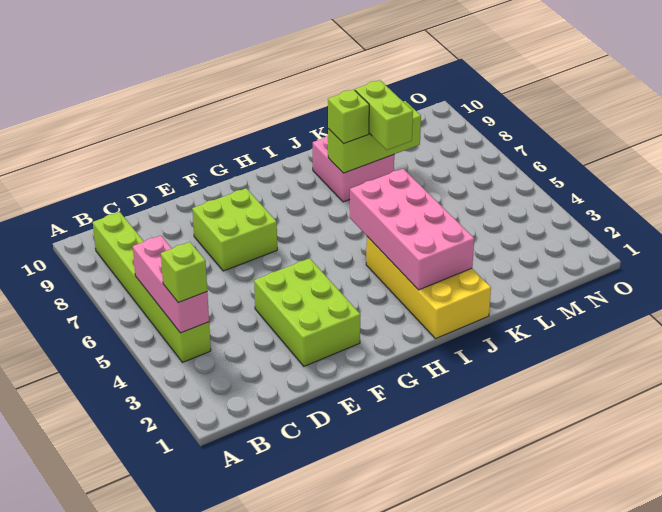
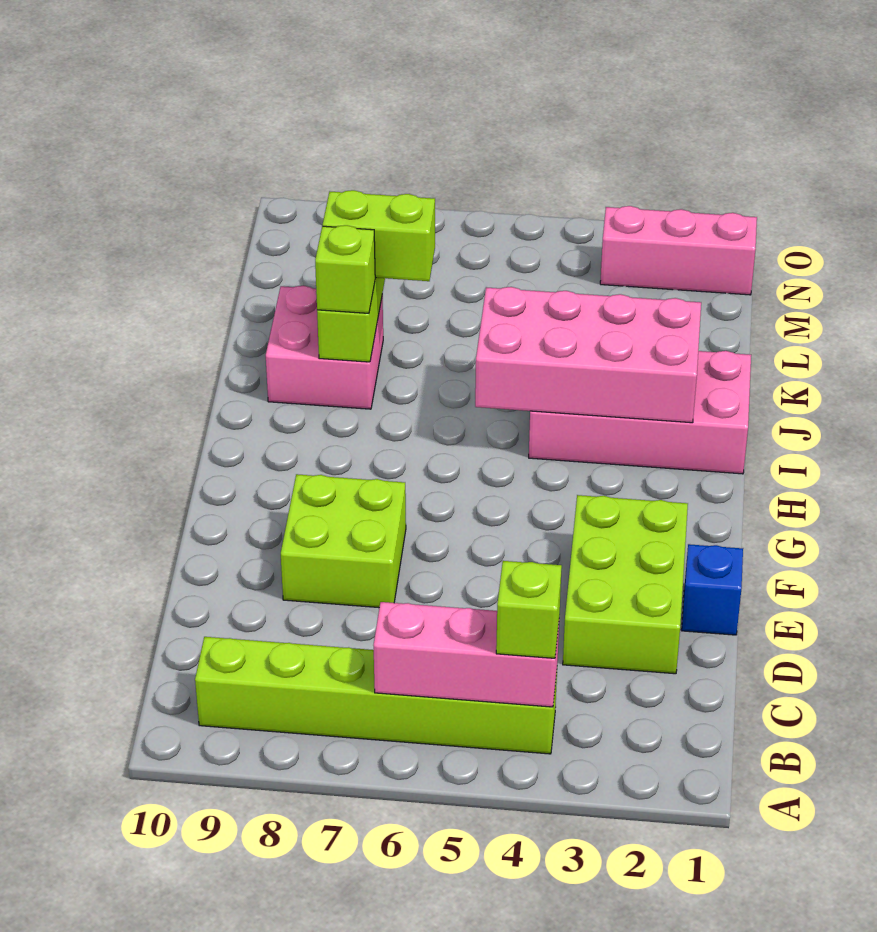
none -> blue brick E1 level 1
lime brick E2:F4 level 1 -> lime brick D2:F3 level 1
yellow brick I1:J4 level 1 -> pink brick I1:J4 level 1
none -> pink brick N1:N3 level 1

